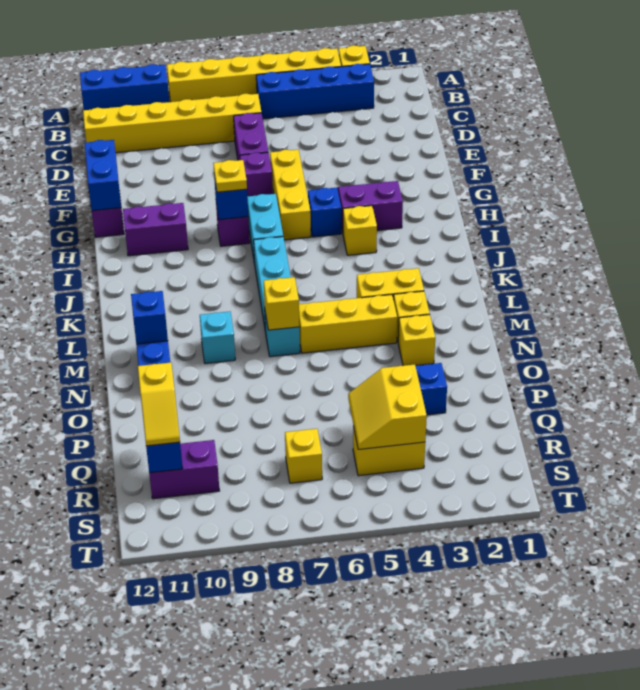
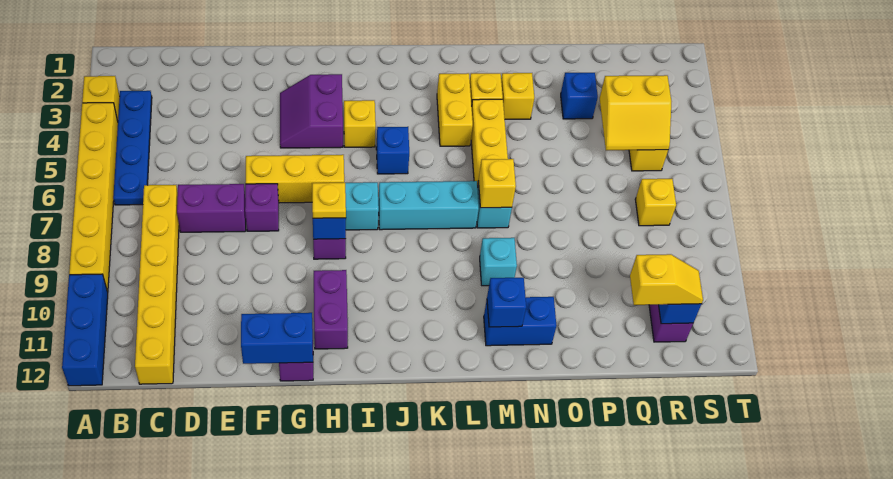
blue brick B3:B6 level 1 -> blue plate B3:B6 level 1
blue brick H5 level 1 -> blue brick J5 level 1

